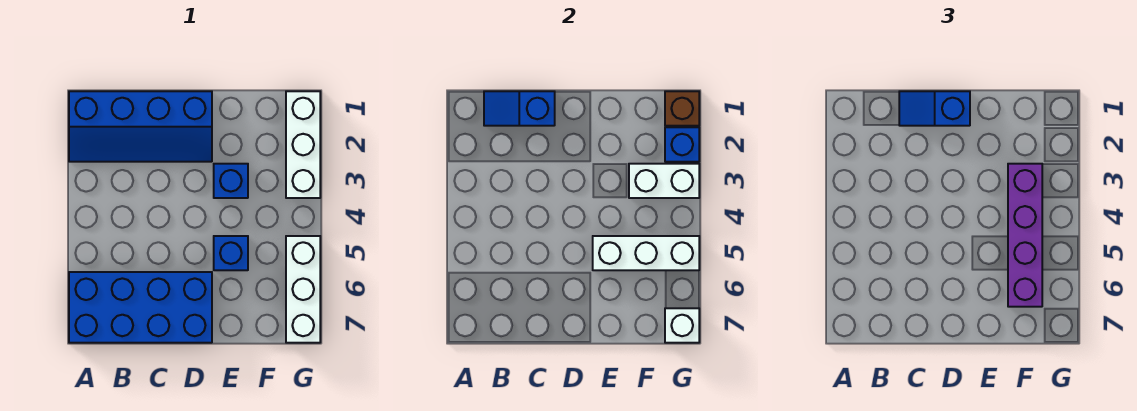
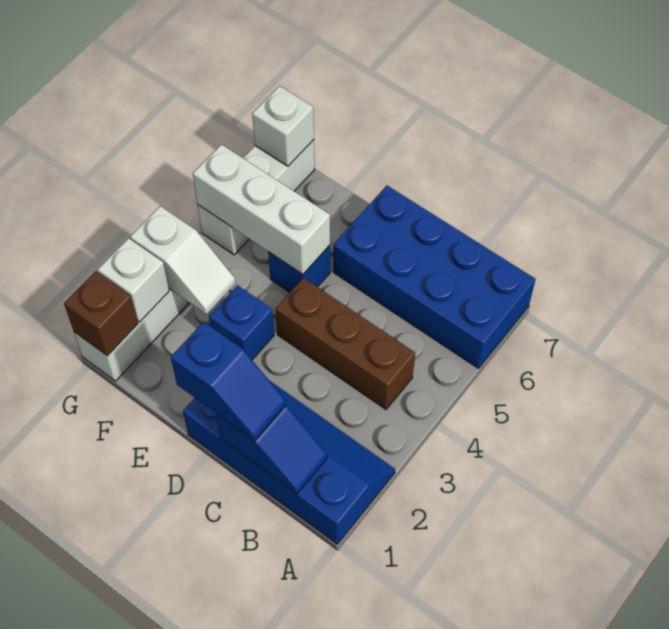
none -> brown brick B4:D4 level 1
white brick F3:G3 level 2 -> white slope F3:G3 level 2 top G
purple brick F3:F6 level 3 -> none
blue brick G2 level 2 -> white brick G2 level 2

